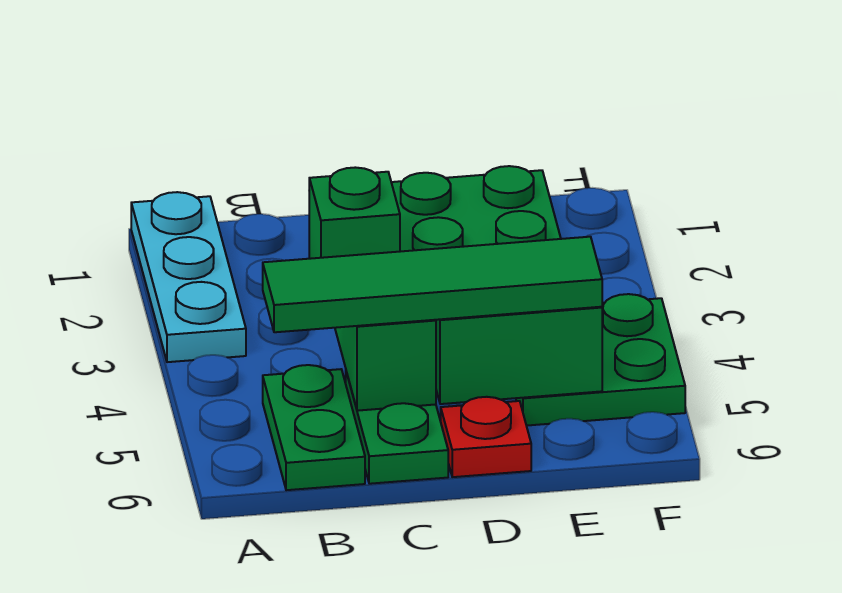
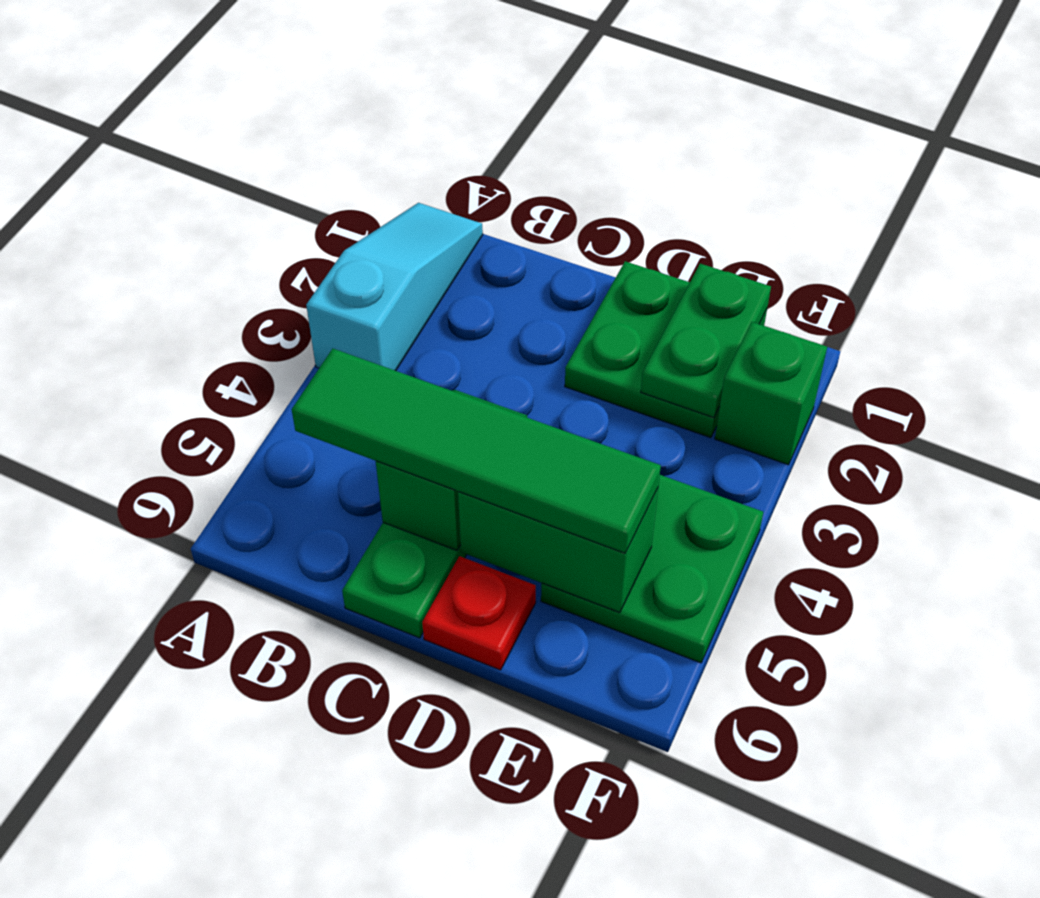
cyan plate A1:A3 level 1 -> cyan slope A1:A3 level 1 top 3
green plate B5:B6 level 1 -> green plate E1:E2 level 2
green brick C2 level 1 -> green brick F2 level 1

